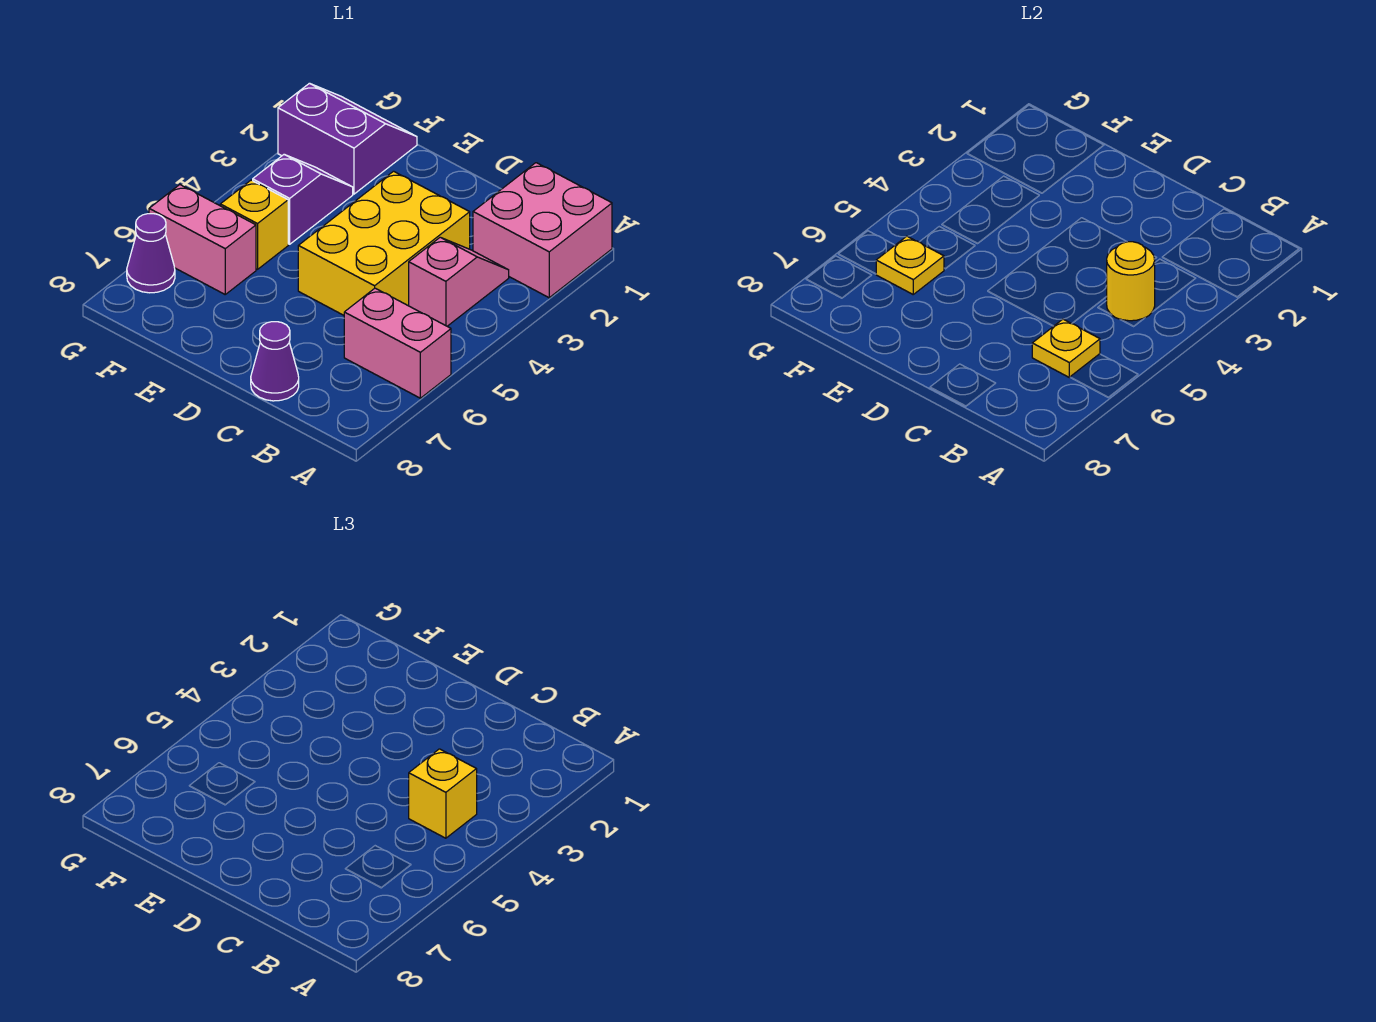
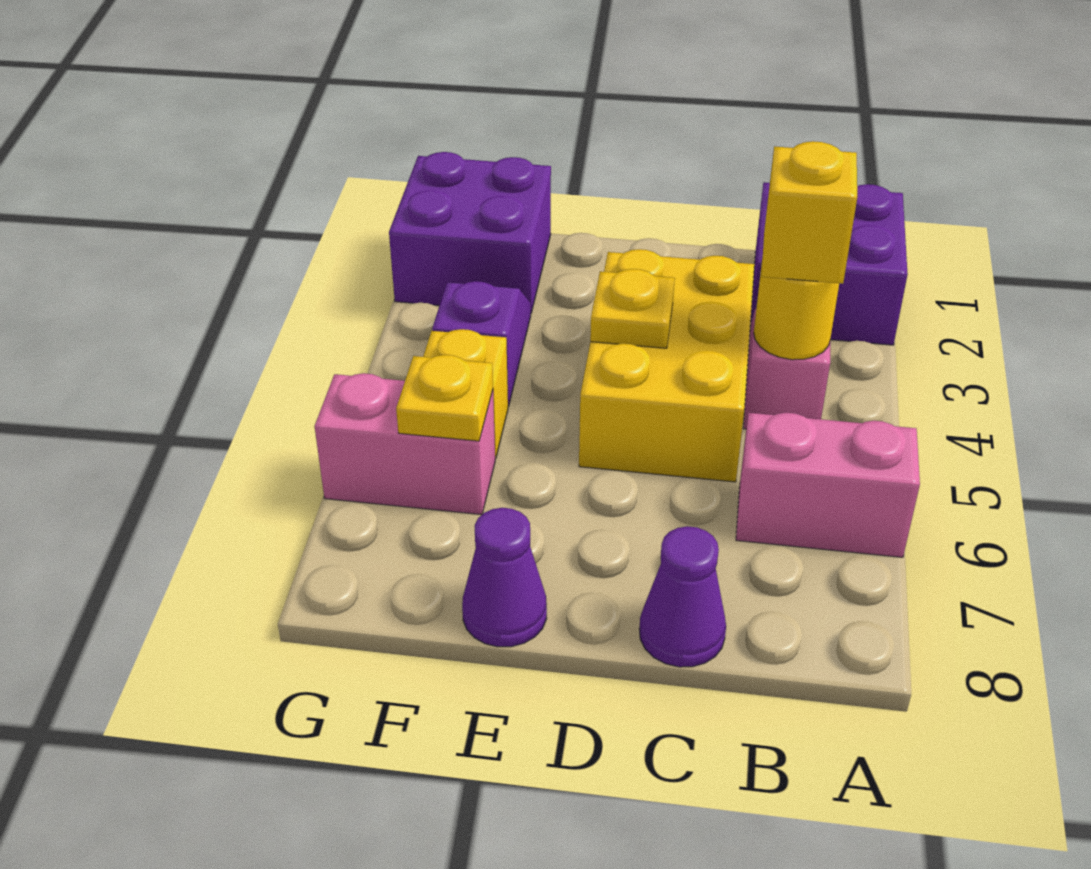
pink brick A1:B2 level 1 -> purple brick A1:B2 level 1
yellow plate B6 level 2 -> yellow plate D4 level 2
purple slope F1:G2 level 1 top 2 -> purple brick F1:G2 level 1
purple cone G7 level 1 -> purple cone E8 level 1

